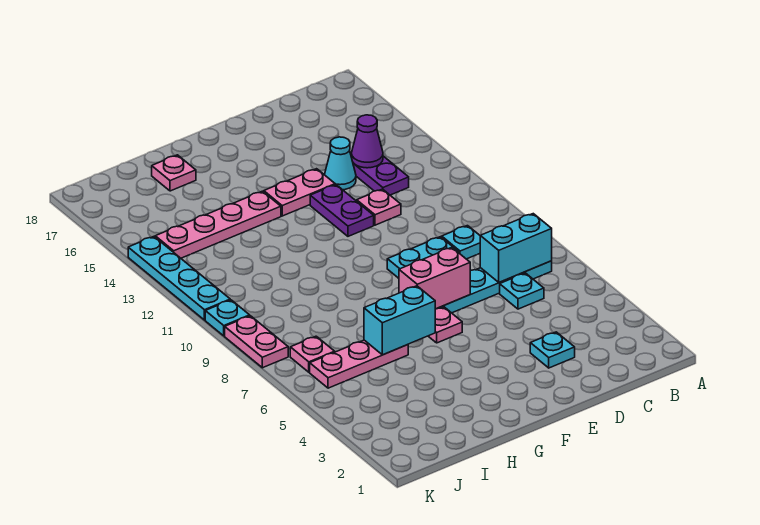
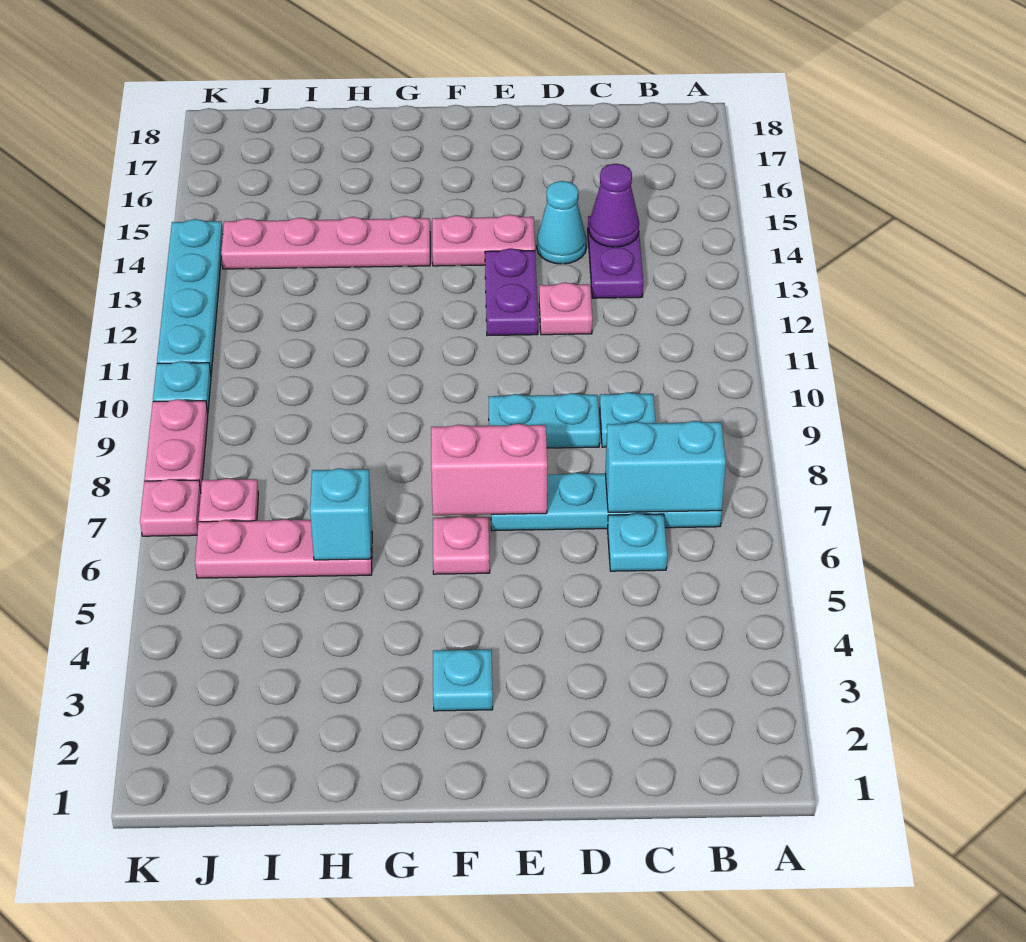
cyan plate D3 level 1 -> cyan plate F3 level 1
cyan brick G6:H6 level 2 -> cyan brick H6 level 2
pink plate H17 level 1 -> pink plate K7 level 1

